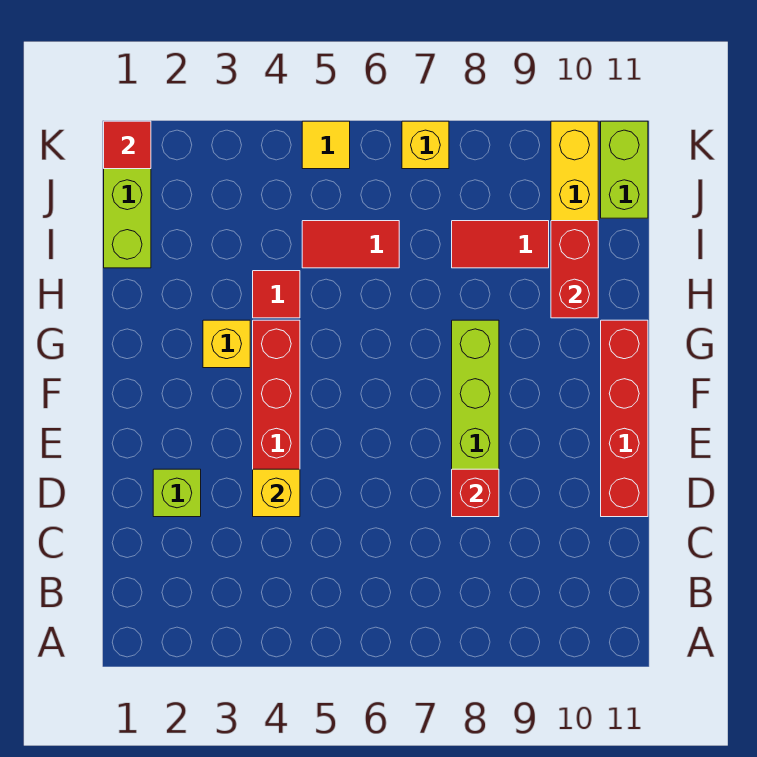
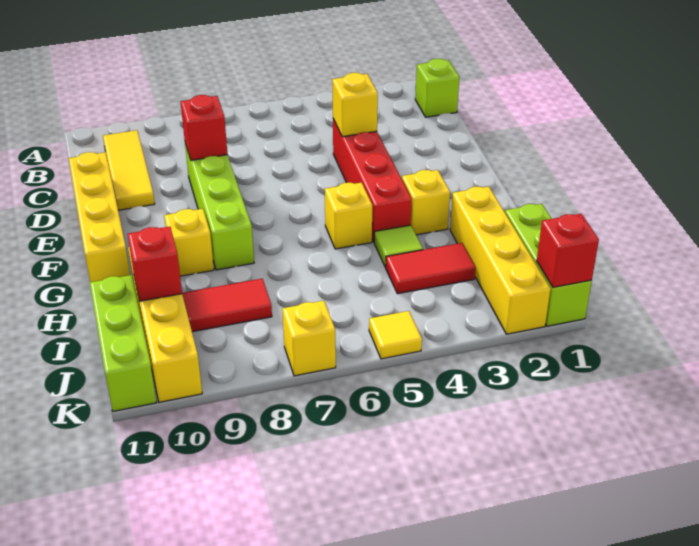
none -> yellow tile B10:D10 level 1
lime brick D2 level 1 -> lime brick B1 level 1
red brick D11:G11 level 1 -> yellow brick D11:G11 level 1
none -> yellow brick G5 level 1
none -> yellow brick G9 level 1
none -> yellow brick H2:K2 level 1
red tile H4 level 1 -> lime tile H4 level 1
red brick H10:I10 level 2 -> red brick I10 level 2
red tile I5:I6 level 1 -> red tile I3:I4 level 1
lime brick J11:K11 level 1 -> lime brick I11:K11 level 1
red tile K1 level 2 -> red brick K1 level 2

